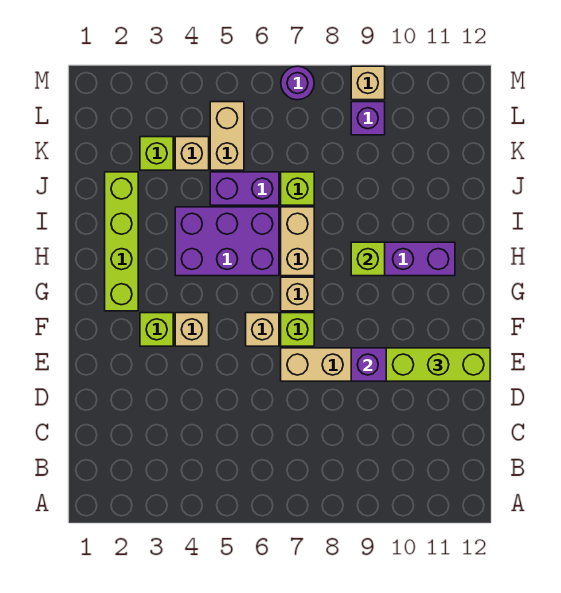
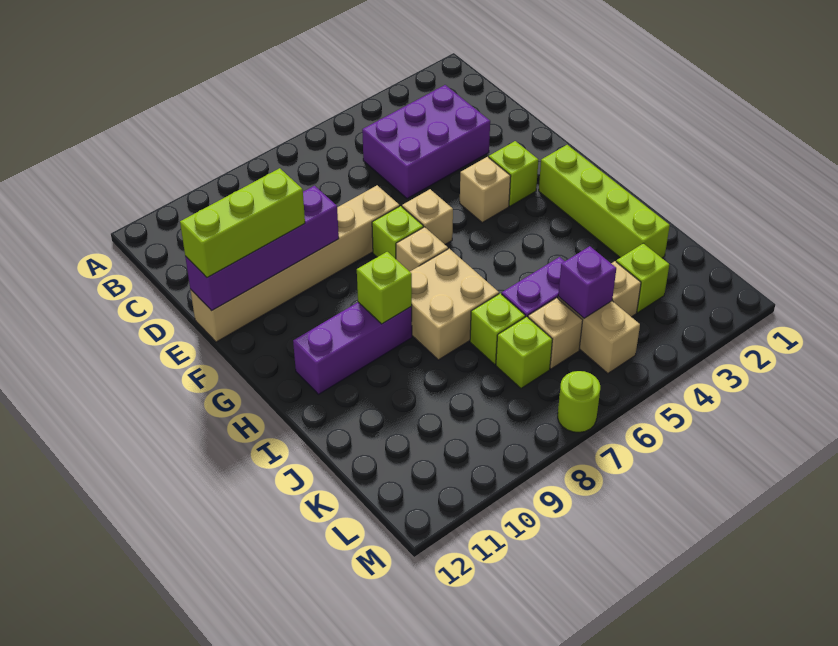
purple brick H4:I6 level 1 -> purple brick C3:D5 level 1
tan brick H7:I7 level 1 -> tan brick H7:I8 level 1
none -> lime brick K7 level 1
purple brick L9 level 1 -> purple brick K5 level 2
purple round brick M7 level 1 -> lime round brick M7 level 1
tan brick M9 level 1 -> tan brick K6 level 1

